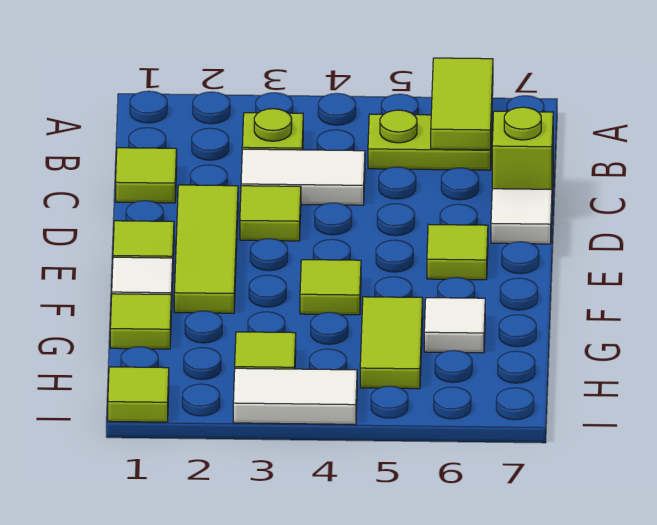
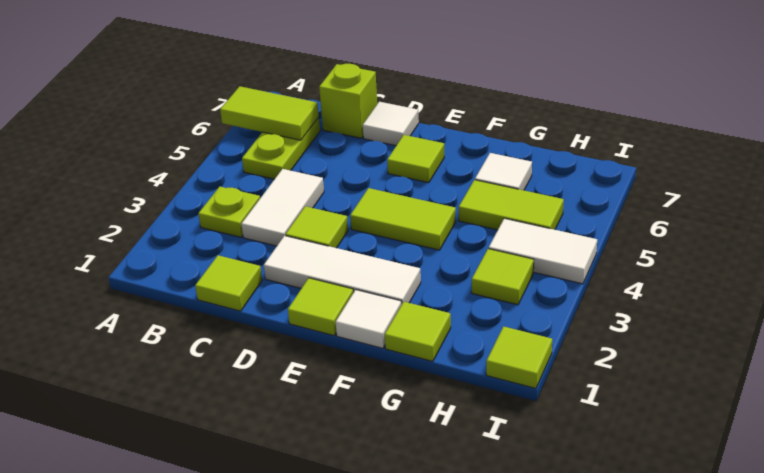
lime tile D2:F2 level 1 -> white tile D2:F2 level 1
lime tile F4 level 1 -> lime tile E4:F4 level 1
white tile I3:I4 level 1 -> white tile H4:I4 level 1

